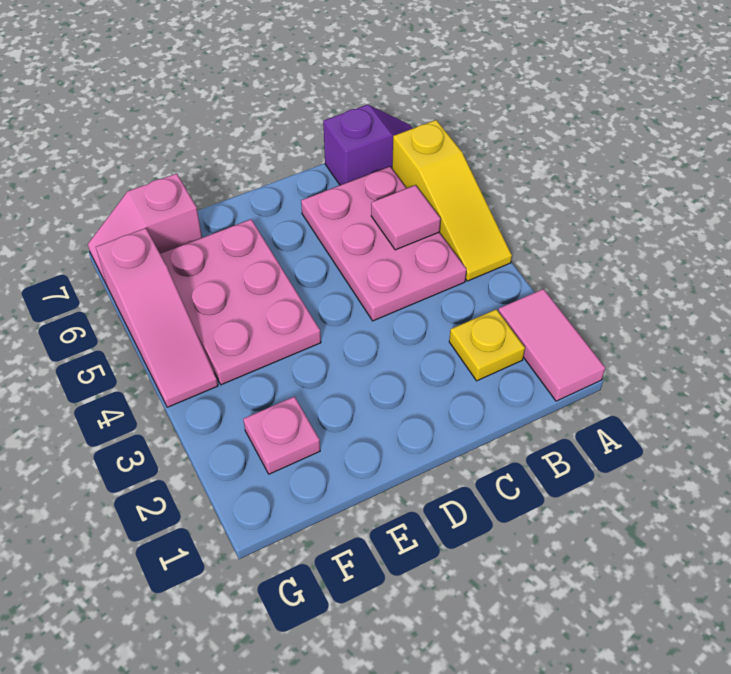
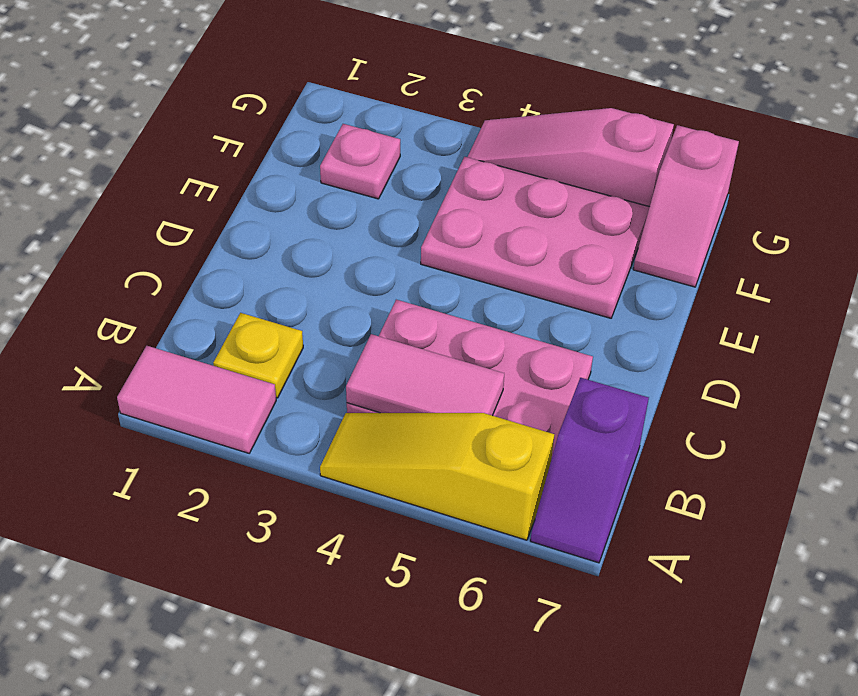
pink tile B5 level 2 -> pink tile B4:B5 level 2
pink slope F7:G7 level 1 top F -> pink slope F7:G7 level 1 top G

